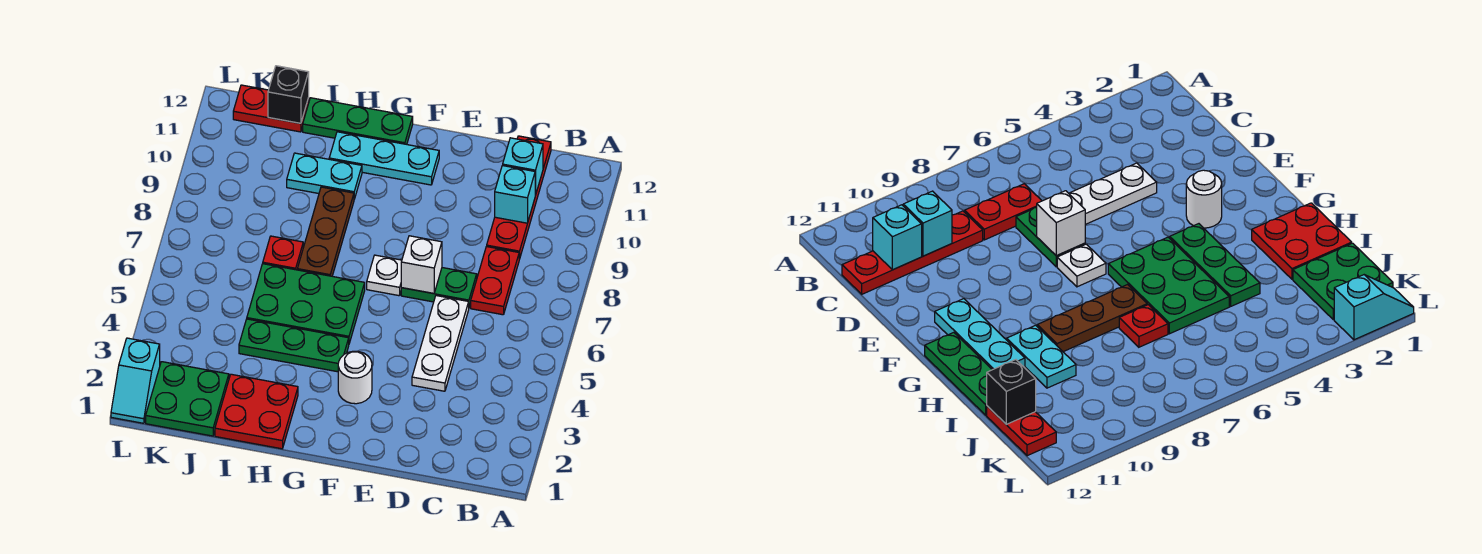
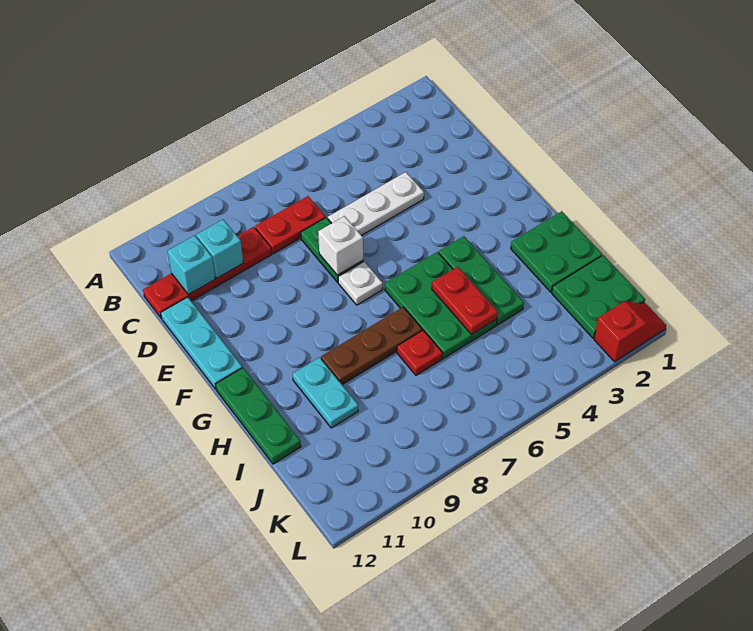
white round brick F3 level 1 -> none
cyan plate F11:H11 level 1 -> cyan plate D12:F12 level 1
red plate H1:I2 level 1 -> green plate H1:I2 level 1
red plate J12:K12 level 1 -> red plate H5:I5 level 2
black brick J12 level 2 -> none
cyan slope L1:L2 level 1 top 2 -> red slope L1:L2 level 1 top 2

